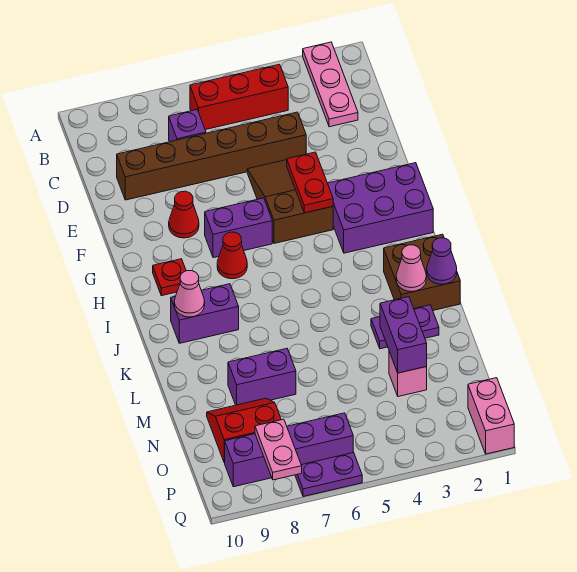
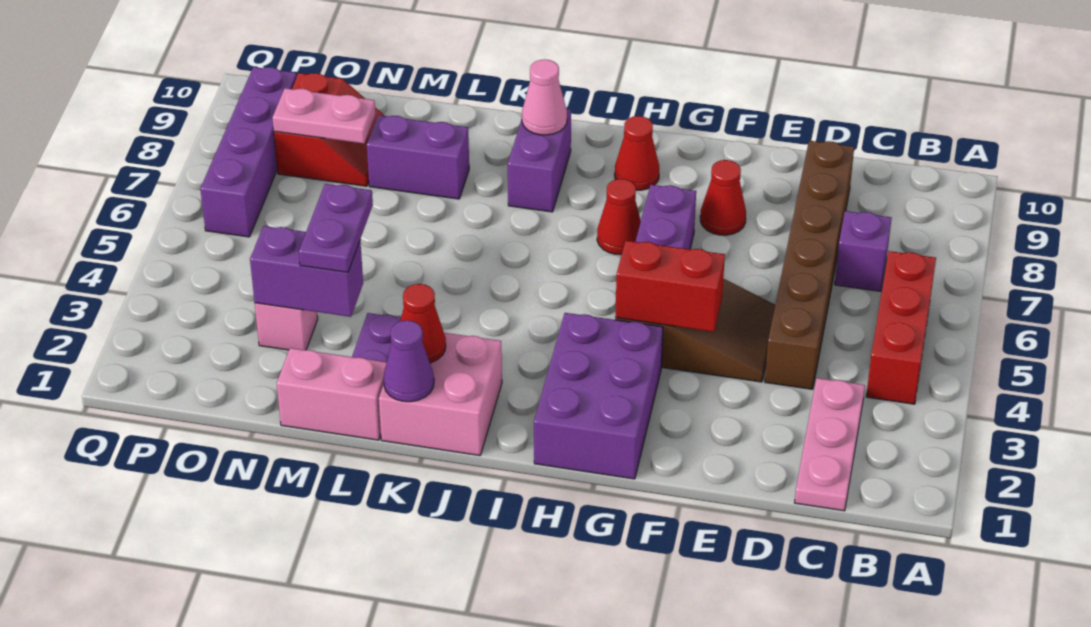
pink plate A2:C2 level 1 -> pink plate C1:C3 level 1
red plate F4:G4 level 2 -> red brick F4:G4 level 2
red plate H9 level 1 -> red cone H9 level 1
brown brick J1:K2 level 1 -> pink brick J1:K2 level 1
pink cone K2 level 2 -> red cone K2 level 2
purple brick M7:M8 level 1 -> purple brick L8:M8 level 1
pink brick P1:Q1 level 1 -> pink brick L1:M1 level 1
pink plate P8:Q8 level 2 -> pink plate N8:O8 level 2
purple plate Q6:Q7 level 1 -> purple plate M3:M4 level 3

